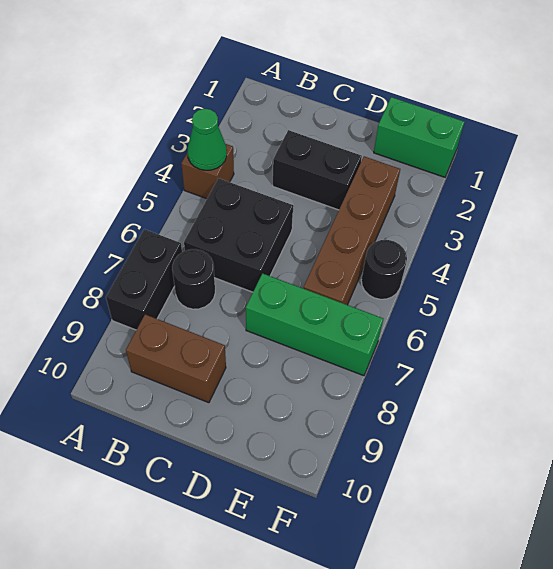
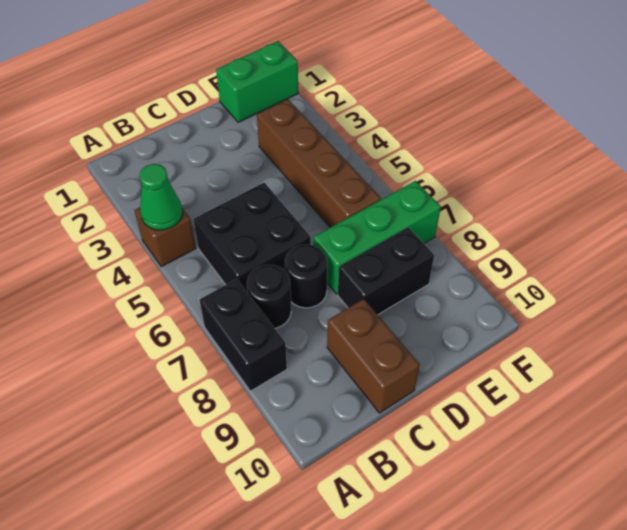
brown brick B9:C9 level 1 -> brown brick C9:C10 level 1
black brick C3:D3 level 1 -> black brick D8:E8 level 1
black round brick F5 level 1 -> black round brick C7 level 1

